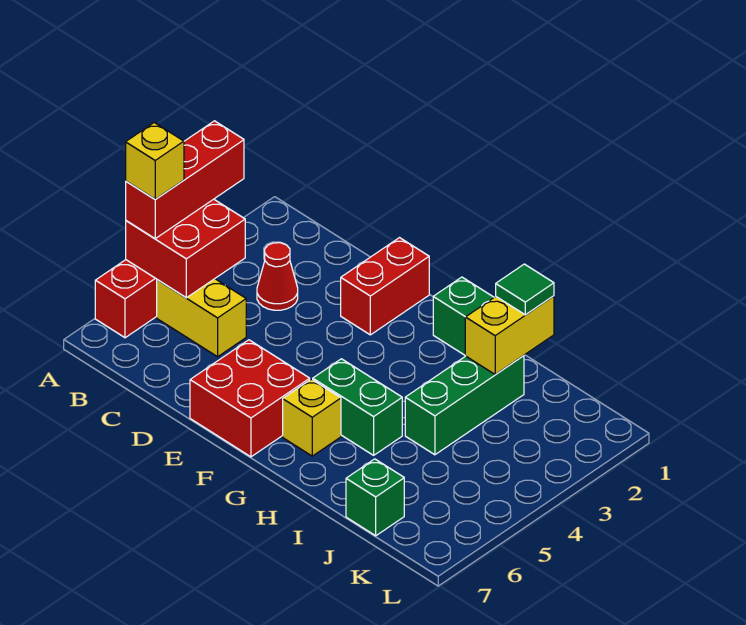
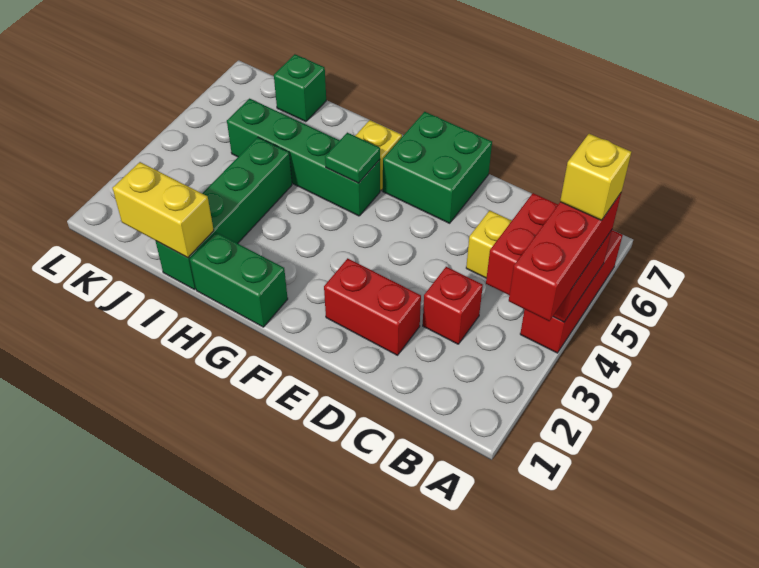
red cone C3 level 1 -> red brick C3 level 1
red brick E1:E2 level 1 -> red brick D2:E2 level 1
red brick E6:F7 level 1 -> green brick E6:F7 level 1
green brick G5:H5 level 1 -> green brick G5:J5 level 1
yellow brick I1:I2 level 2 -> yellow brick I1:J1 level 2
green tile I1 level 3 -> green tile G5 level 2
green brick I2:I4 level 1 -> green brick I1:I4 level 1

